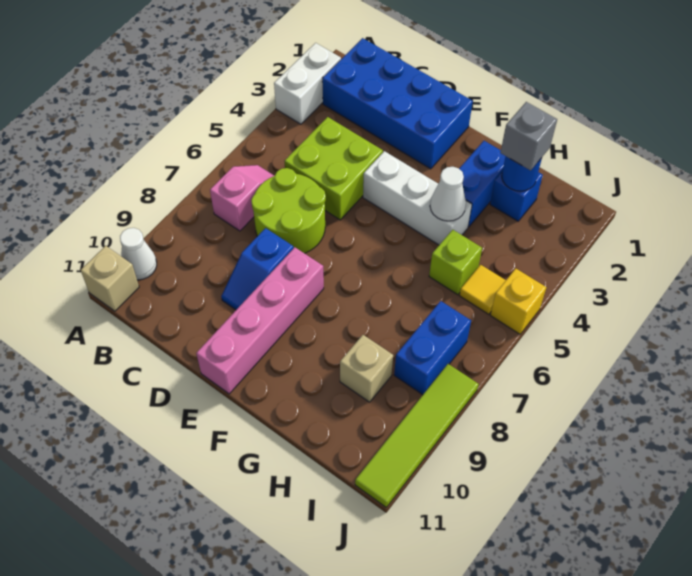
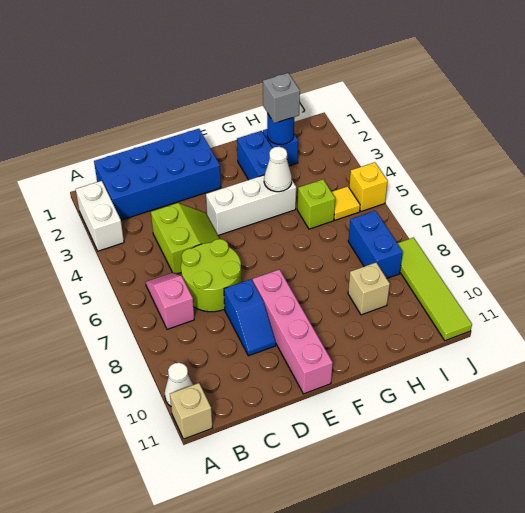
lime brick C4:D5 level 1 -> lime slope C4:D5 level 1 top C

